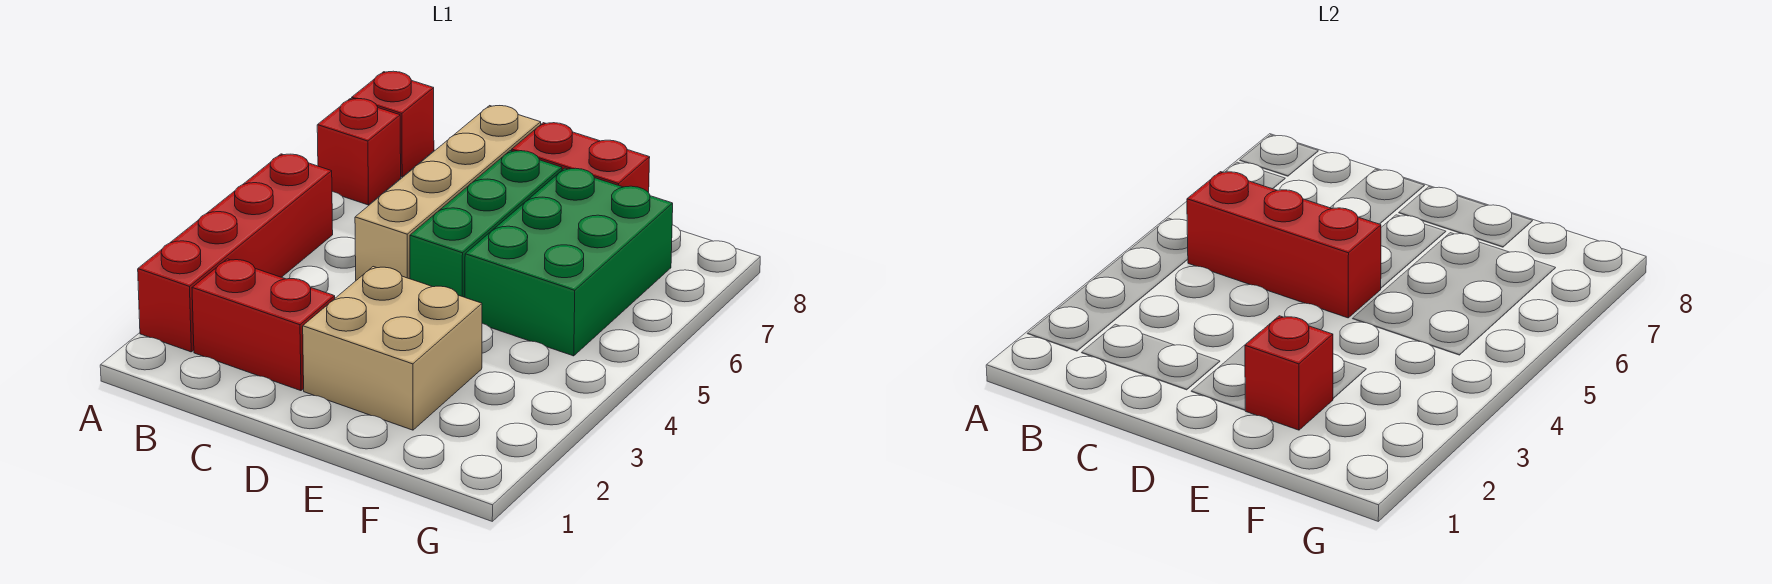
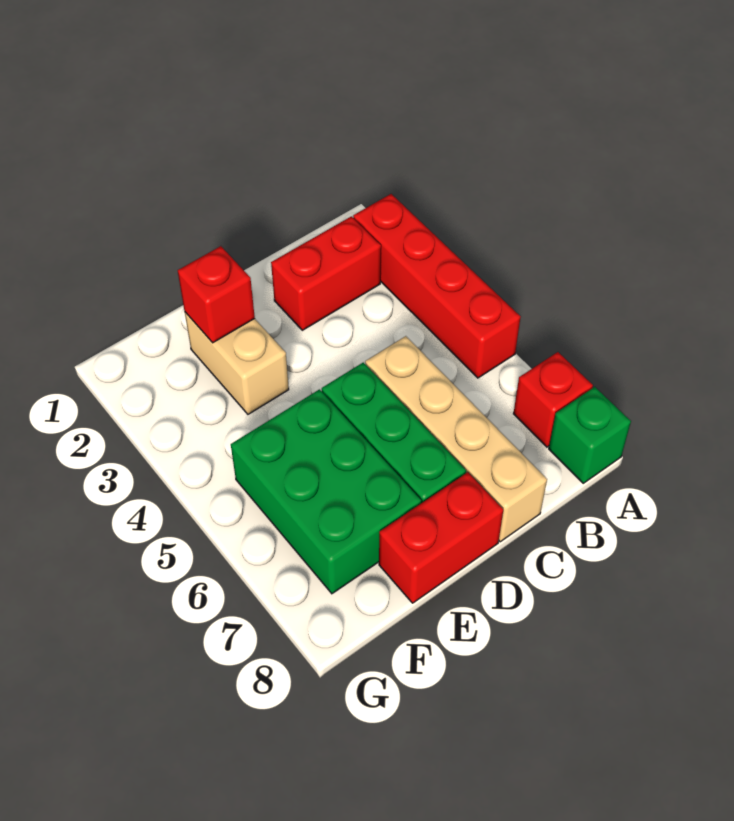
red brick A8 level 1 -> green brick A8 level 1
red brick B5:D5 level 2 -> none
tan brick D2:E3 level 1 -> tan brick E2:E3 level 1

